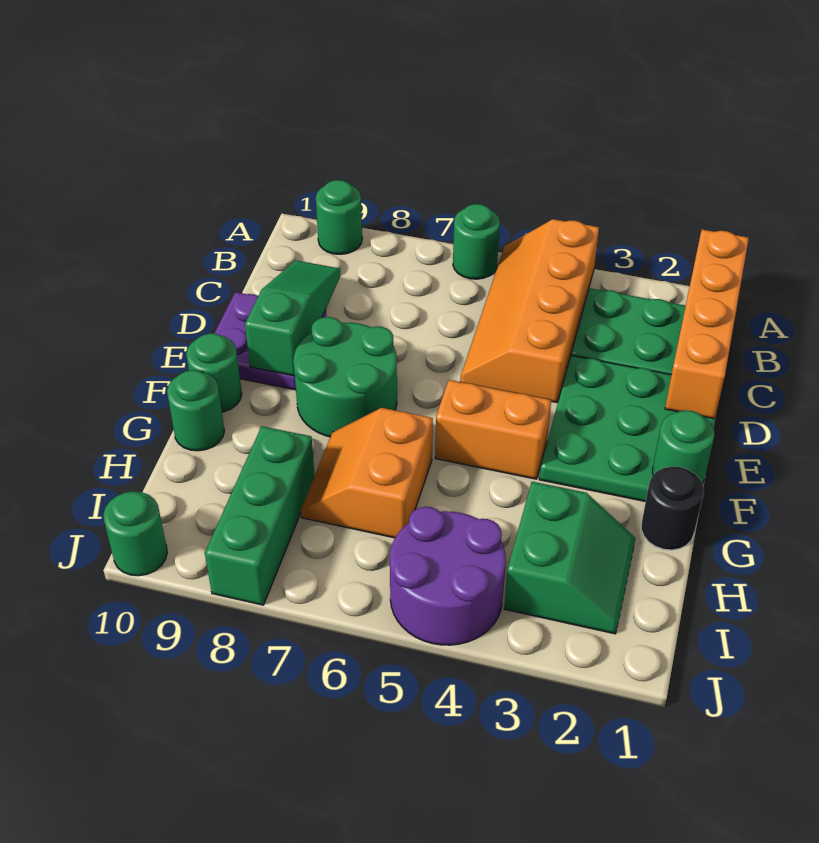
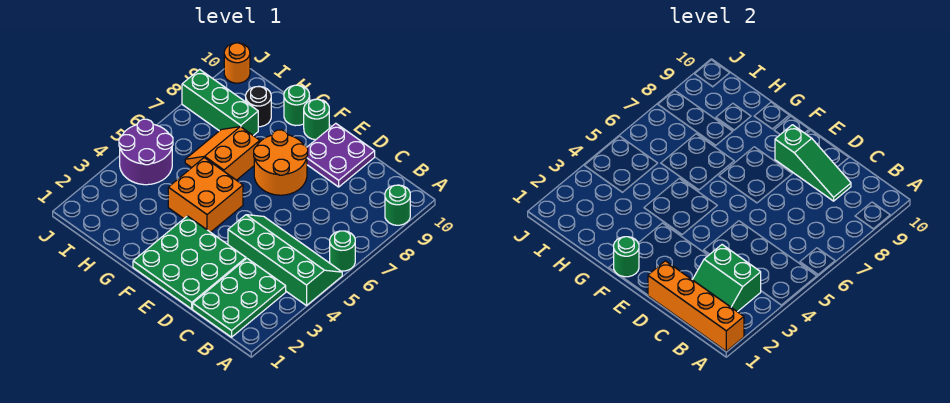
orange slope A4:D5 level 1 top 4 -> green slope A4:D5 level 1 top 4
green round brick E7:F8 level 1 -> orange round brick E7:F8 level 1
orange brick F4:F5 level 1 -> orange brick F4:G5 level 1
black round brick G1 level 1 -> black round brick H9 level 1
orange slope G6:H7 level 1 top 6 -> orange slope G6:H7 level 1 top G
green slope H2:I3 level 1 top 3 -> green slope B2:C3 level 2 top 3
green round brick J10 level 1 -> orange round brick J10 level 1

